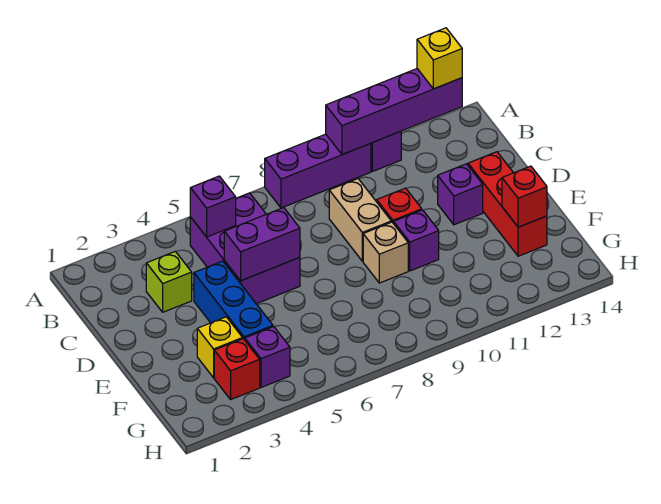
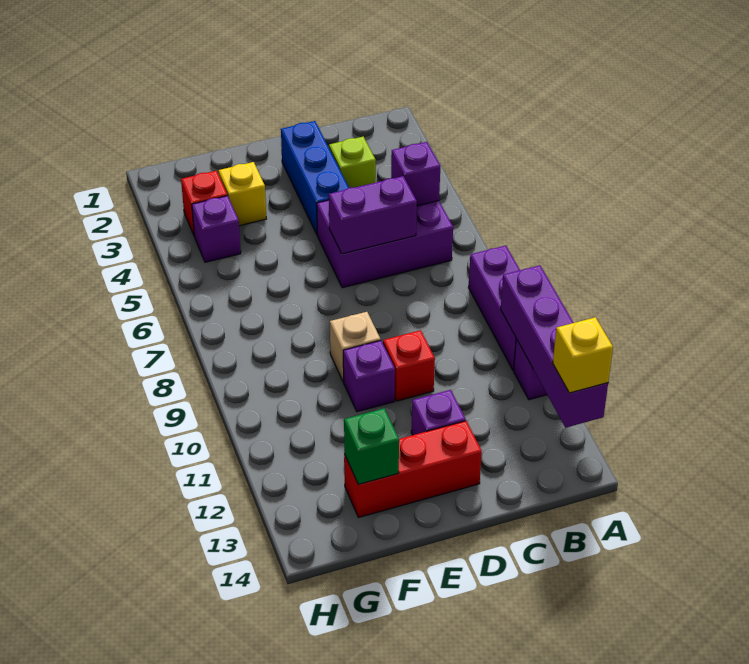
tan brick C9:D9 level 1 -> none
blue brick D4:F4 level 1 -> blue brick D2:D4 level 1
purple brick D5:D6 level 2 -> purple brick C6:D6 level 2
red brick F13 level 2 -> green brick F13 level 2

